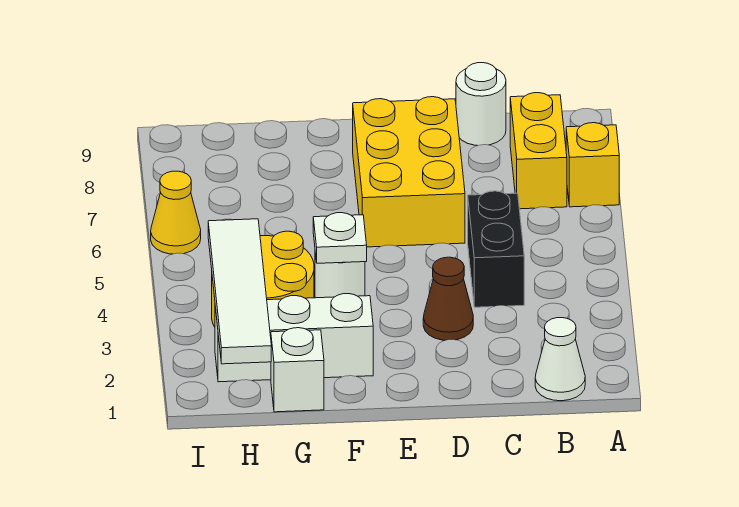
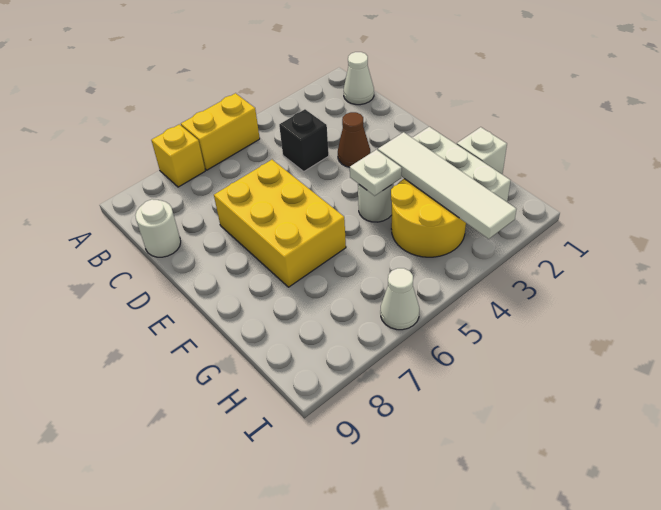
yellow brick B7:B8 level 1 -> yellow brick A5:A6 level 1
black brick C4:C5 level 1 -> black brick C4 level 1
yellow brick D6:E8 level 1 -> yellow brick D6:F7 level 1
white tile H1:H4 level 2 -> white tile F3:I3 level 2
yellow cone I6 level 1 -> white cone I6 level 1

